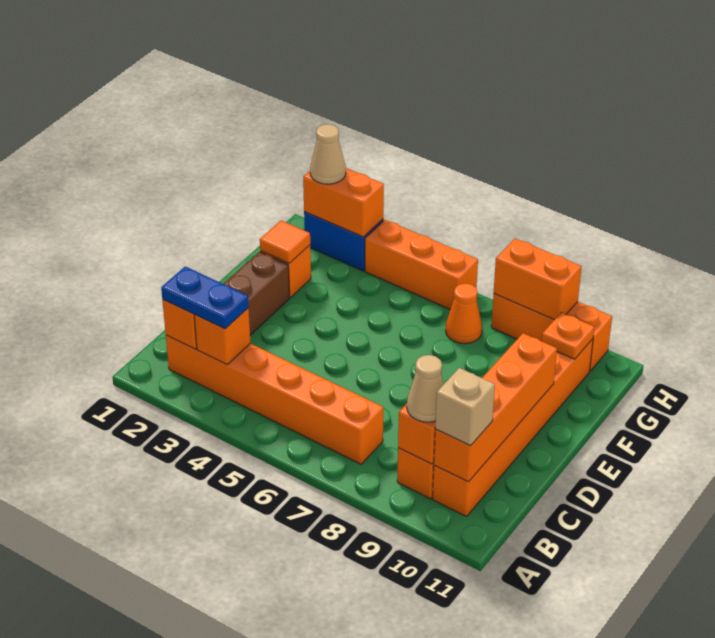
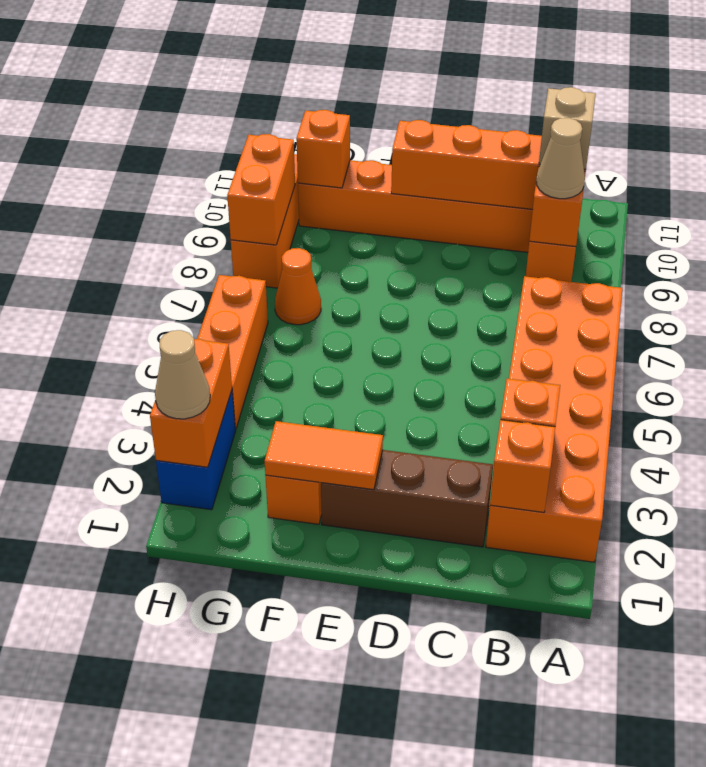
orange brick B2:B7 level 1 -> orange brick A2:B7 level 1
blue plate B2:B3 level 3 -> none
orange tile F2 level 2 -> orange tile E2:F2 level 2
orange plate G10 level 2 -> orange brick G10 level 2

